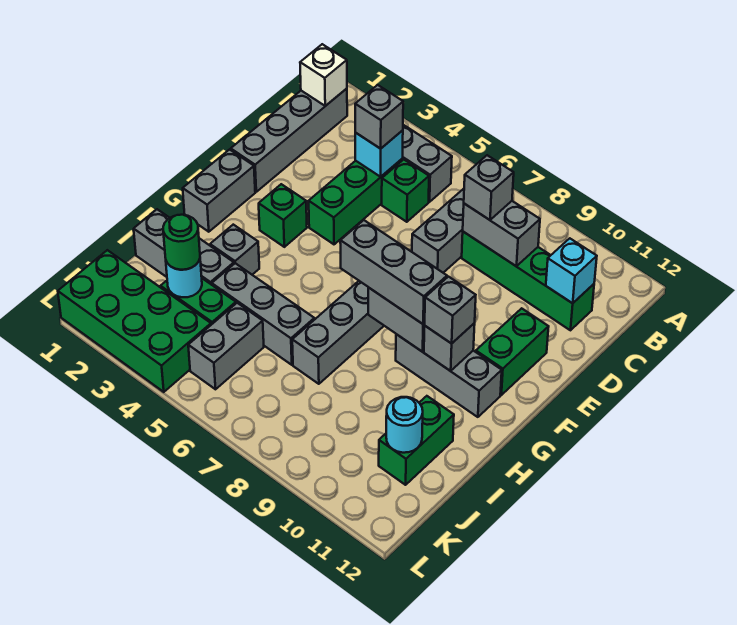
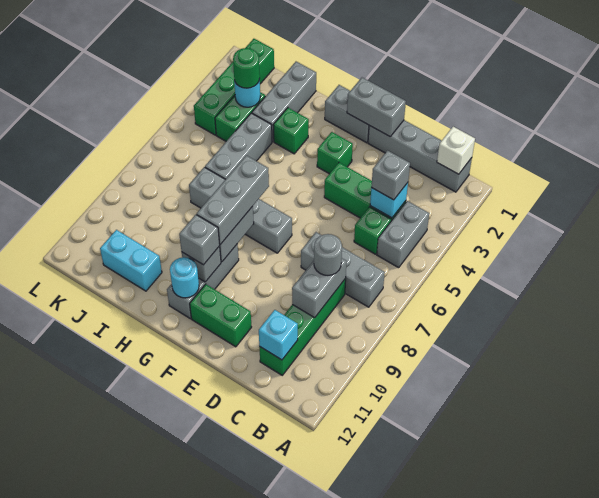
grey brick C8 level 3 -> grey round brick C8 level 3
grey brick H3 level 1 -> green brick H3 level 1
green brick I11:J11 level 1 -> cyan brick I11:J11 level 1
grey brick J5:K5 level 1 -> grey brick E1:F1 level 2
cyan round brick J11 level 2 -> cyan round brick G11 level 2
green brick K1:L4 level 1 -> green brick K1:K4 level 1

